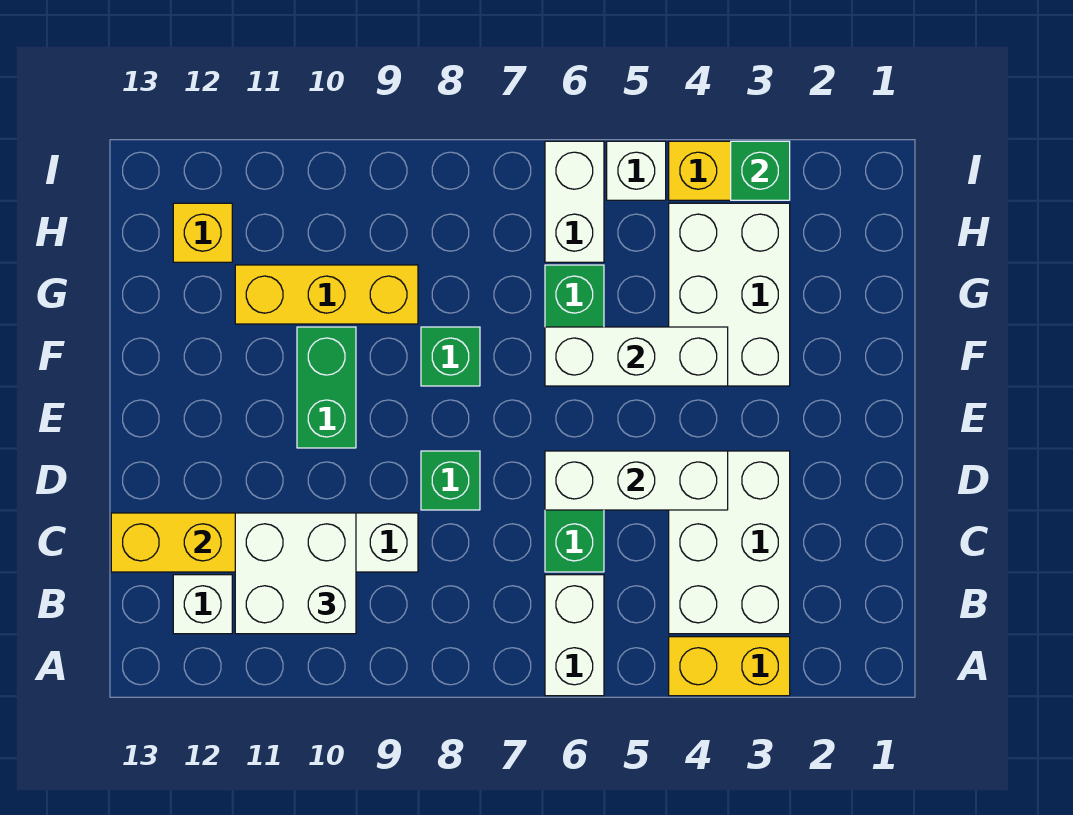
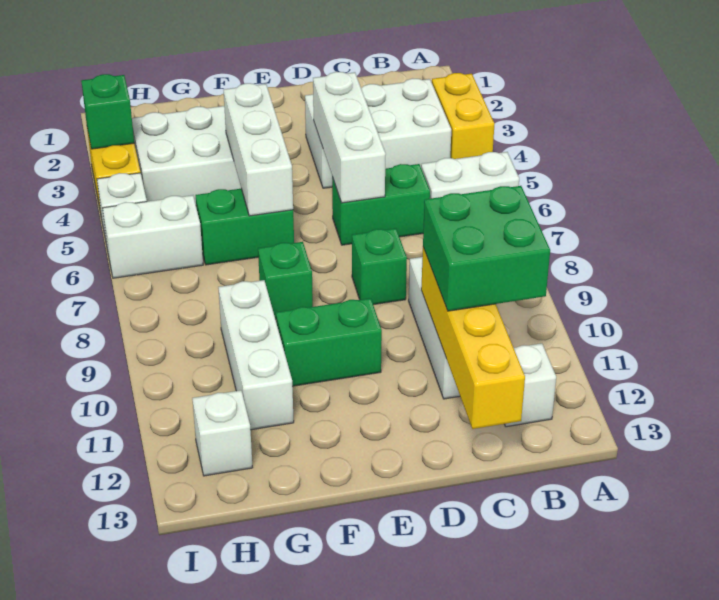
white brick B10:C11 level 3 -> green brick B10:C11 level 3
yellow brick G9:G11 level 1 -> white brick G9:G11 level 1
yellow brick H12 level 1 -> white brick H12 level 1

